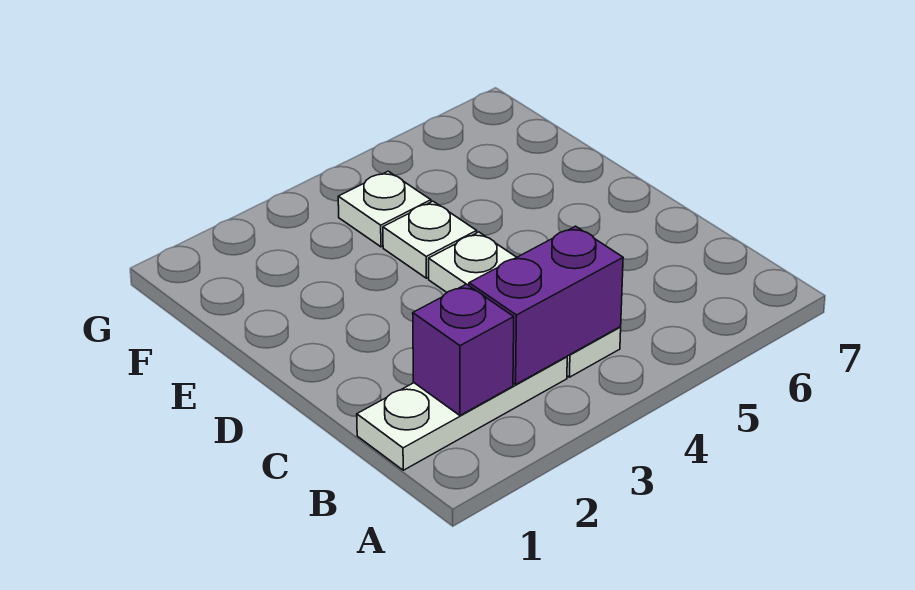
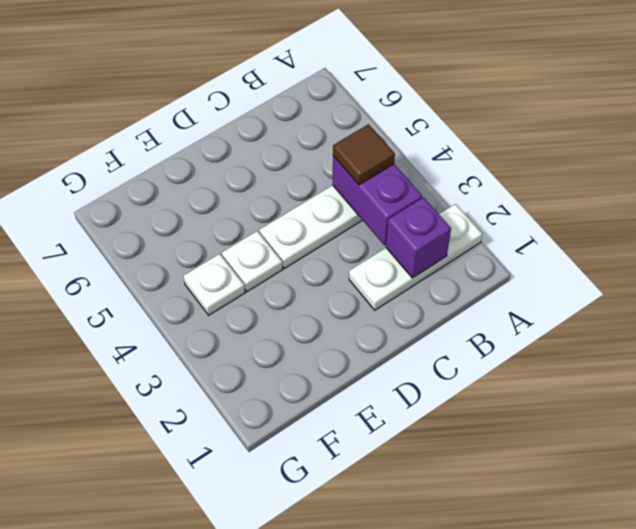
white plate B1:B3 level 1 -> white plate A2:C2 level 1
none -> brown tile B4 level 3

